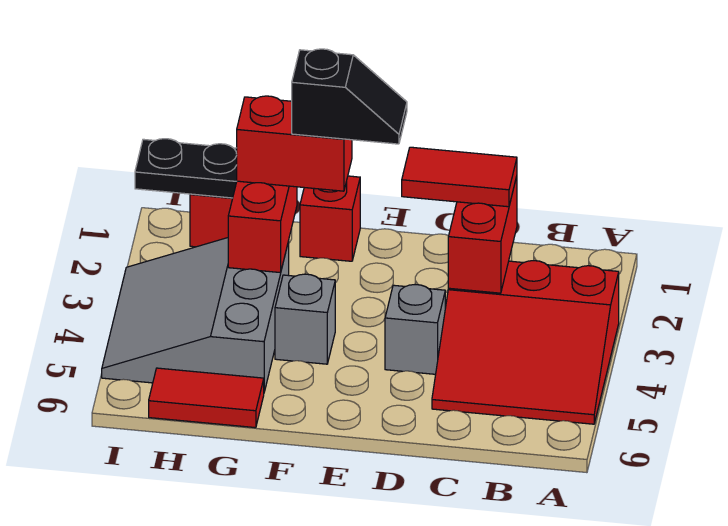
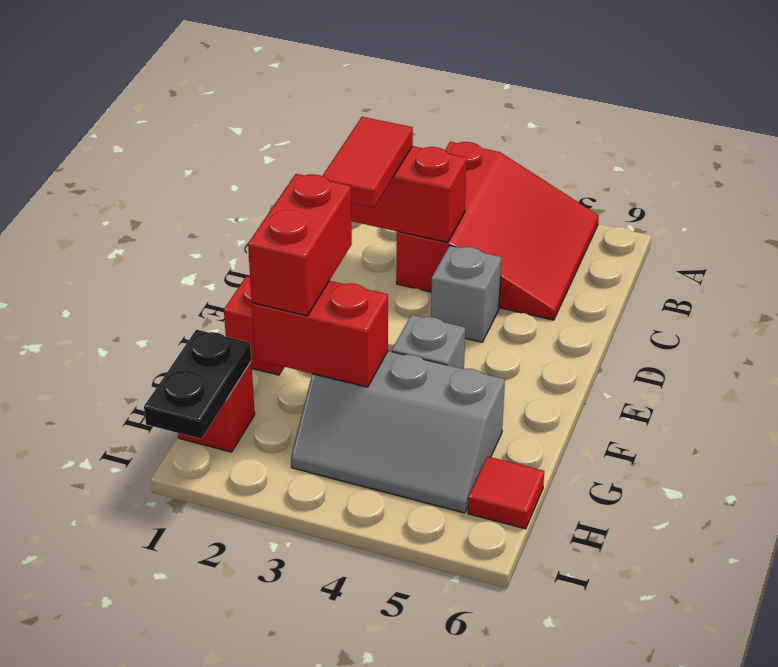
black slope E2:F2 level 4 top F -> none
grey slope G3:I5 level 1 top G -> grey slope G3:H5 level 1 top G
red tile G6:H6 level 1 -> red tile H6 level 1

